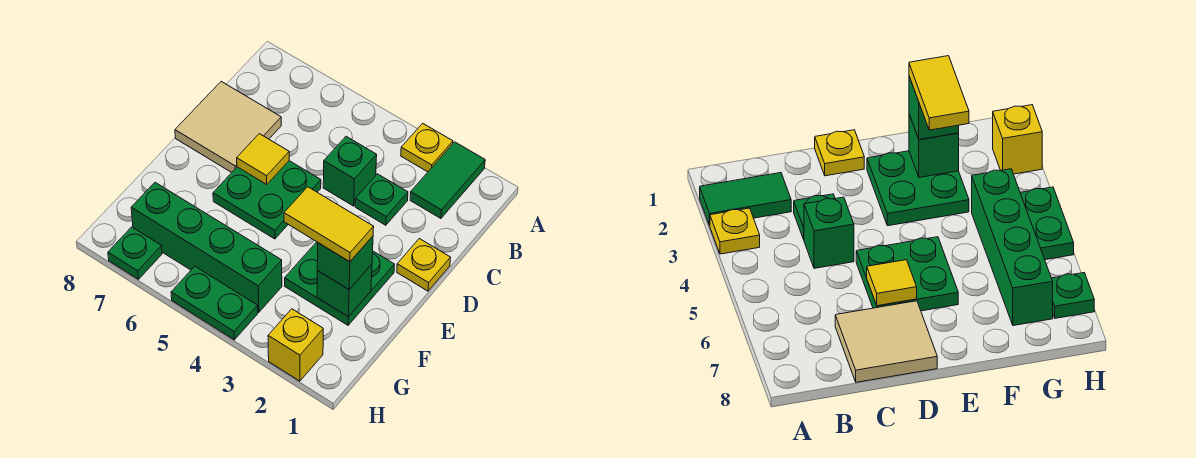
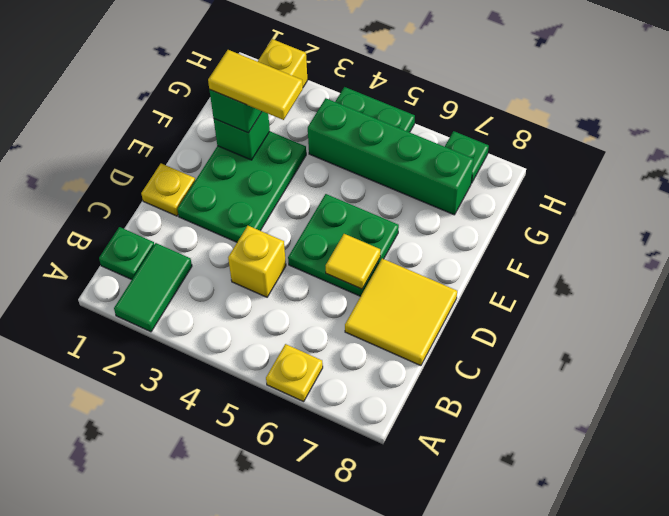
yellow plate A3 level 1 -> yellow plate A6 level 1
green plate C3 level 1 -> green plate B1 level 1
green brick C4 level 1 -> yellow brick C4 level 1
tan tile C7:D8 level 1 -> yellow tile C7:D8 level 1
green plate E2:F3 level 1 -> green plate D2:F3 level 1

